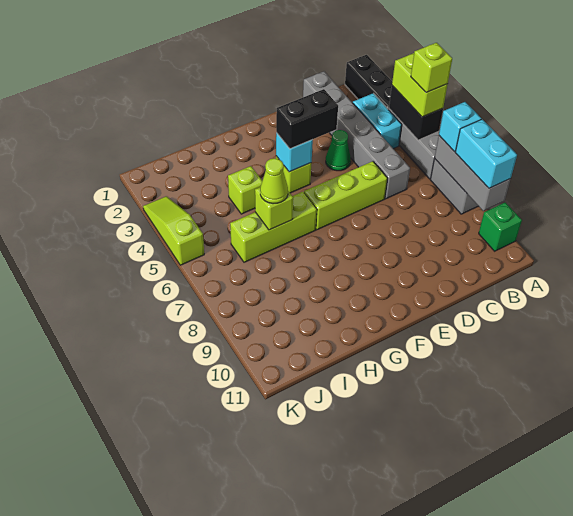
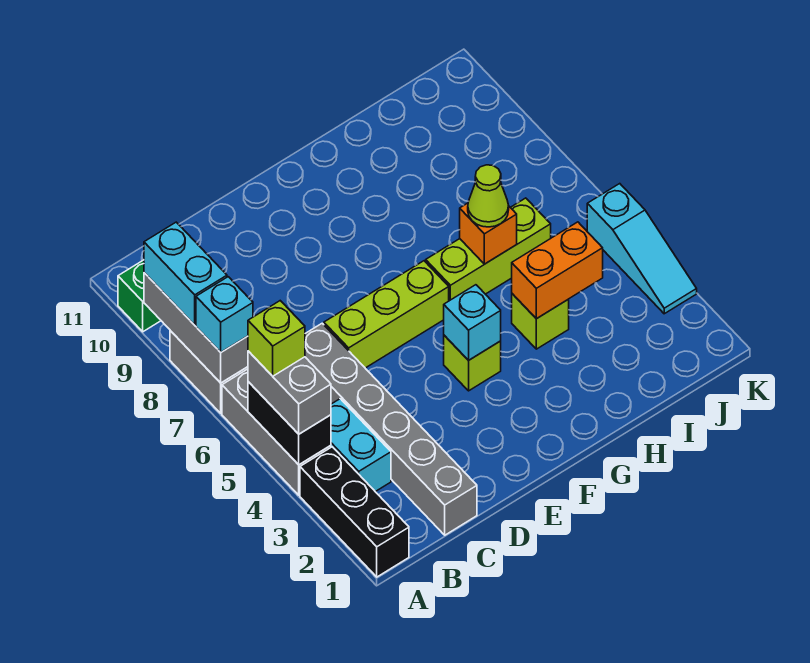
lime brick A4:A5 level 3 -> grey brick A4:A5 level 3
green cone D4 level 1 -> none
black brick E4:F4 level 3 -> none
none -> orange brick H4:I4 level 2
lime brick H6 level 2 -> orange brick H6 level 2
lime slope K3:K5 level 1 top 5 -> cyan slope K3:K5 level 1 top 5

